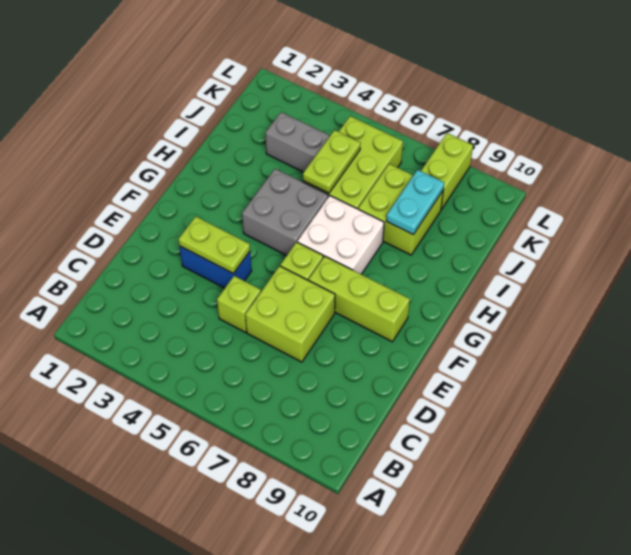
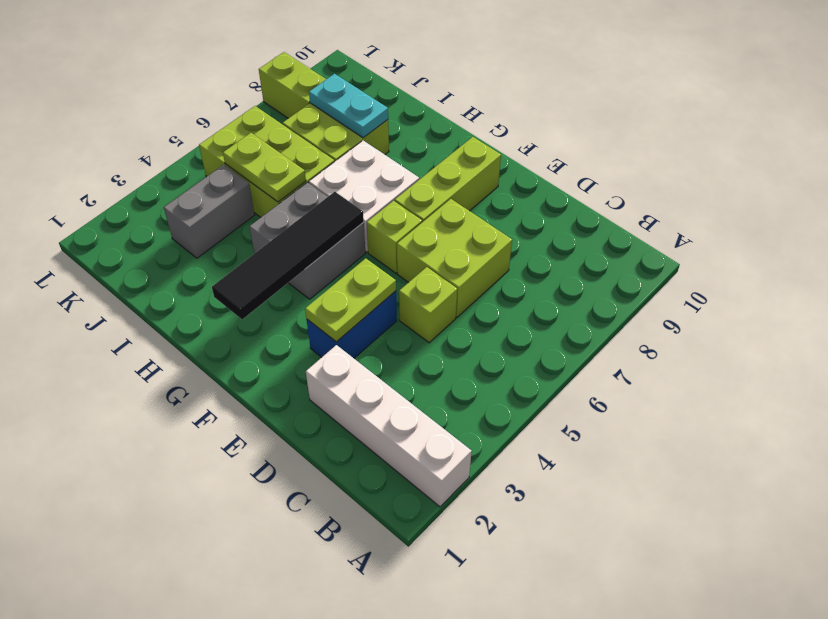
none -> white brick A2:D2 level 1
none -> black tile G2:G5 level 2

